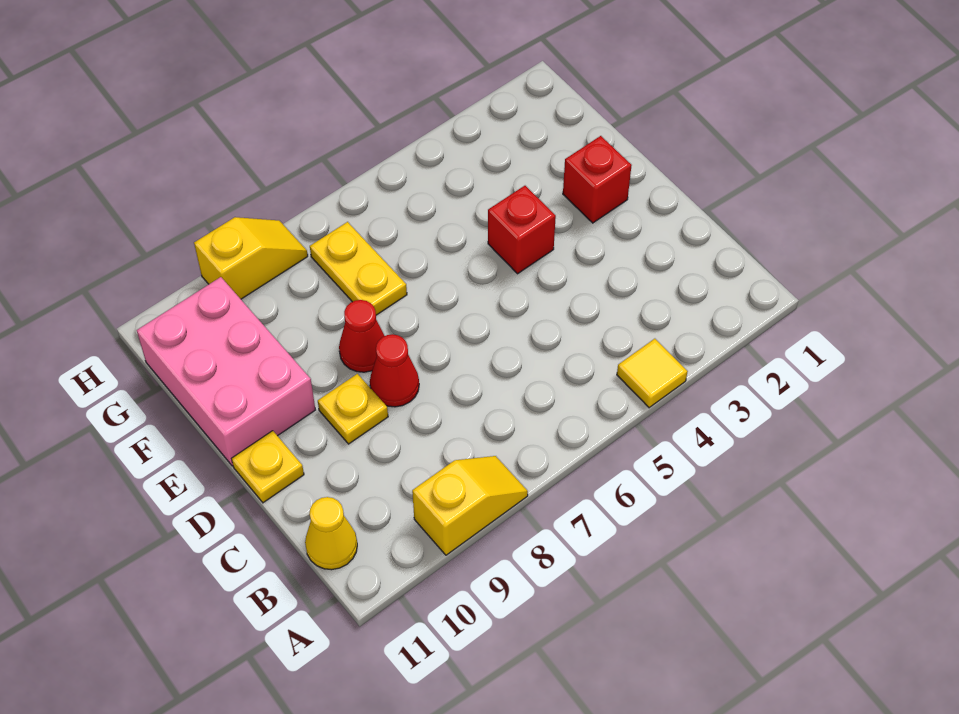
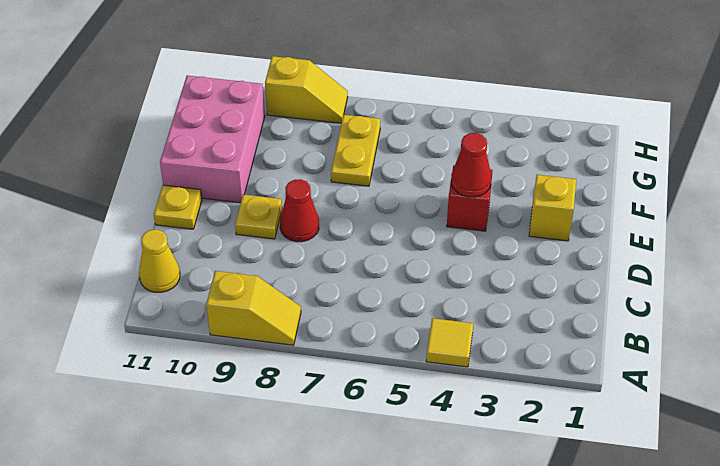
red brick E2 level 1 -> yellow brick E2 level 1
red cone E8 level 1 -> red cone E4 level 2

